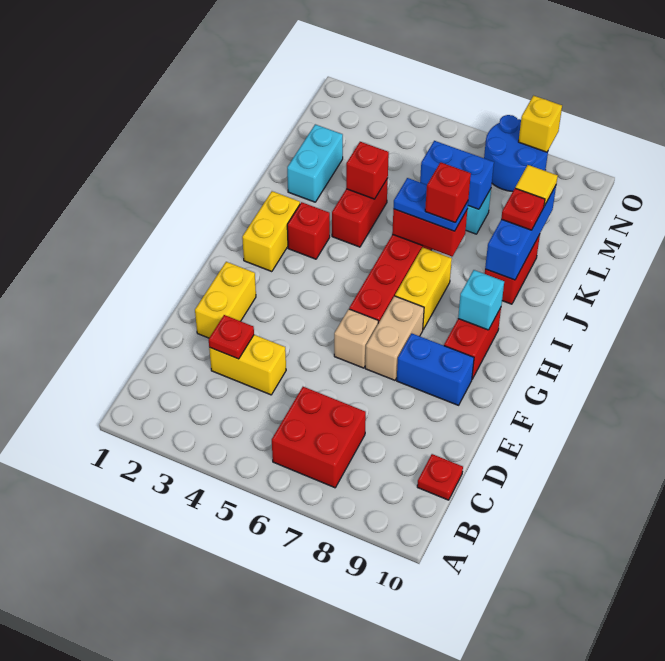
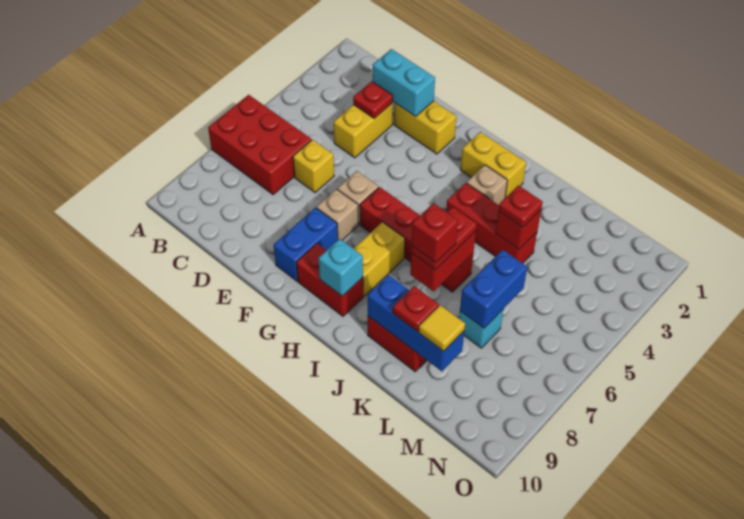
red brick B6:C7 level 1 -> red brick A6:C7 level 1
red plate C10 level 1 -> red plate K4 level 3
tan brick F7:G7 level 1 -> tan brick F7 level 1
yellow brick H7:I7 level 1 -> yellow brick H7:H8 level 1
red brick I3 level 1 -> tan brick I3 level 1
red brick J4:K4 level 1 -> red brick I4:K4 level 1
blue plate J6:J7 level 3 -> red plate J6:J7 level 3
cyan brick K2:L2 level 1 -> cyan brick D2:E2 level 2
blue round brick N7:O8 level 1 -> none
yellow brick O8 level 2 -> yellow brick D6 level 1

